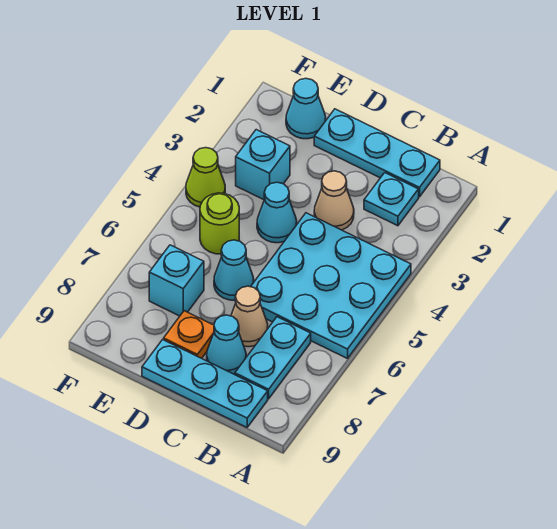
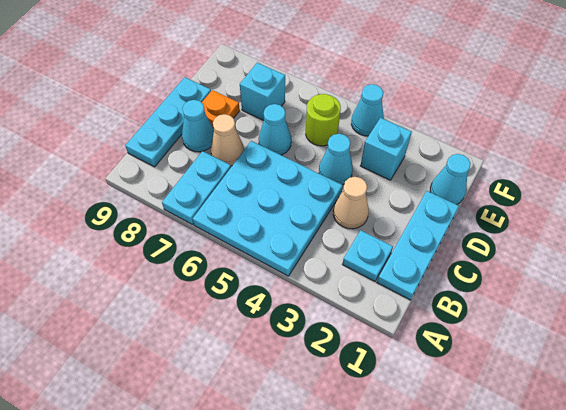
cyan plate B7:B8 level 1 -> cyan plate A7:B7 level 1
lime cone F4 level 1 -> cyan cone F4 level 1

